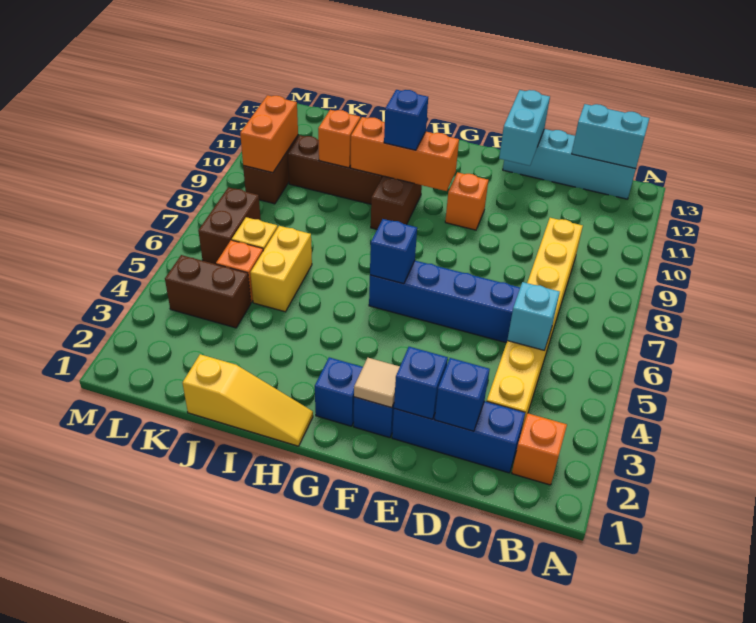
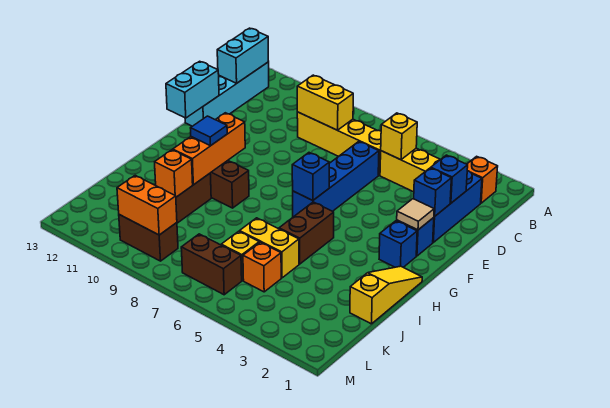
cyan brick C5 level 2 -> yellow brick C5 level 2
none -> yellow brick C8:C9 level 2
cyan brick E12:E13 level 2 -> cyan brick E13:F13 level 2
orange brick F10 level 1 -> none
blue brick H10 level 3 -> blue tile H10 level 3
brown brick K4:L4 level 1 -> brown brick H5:I5 level 1

